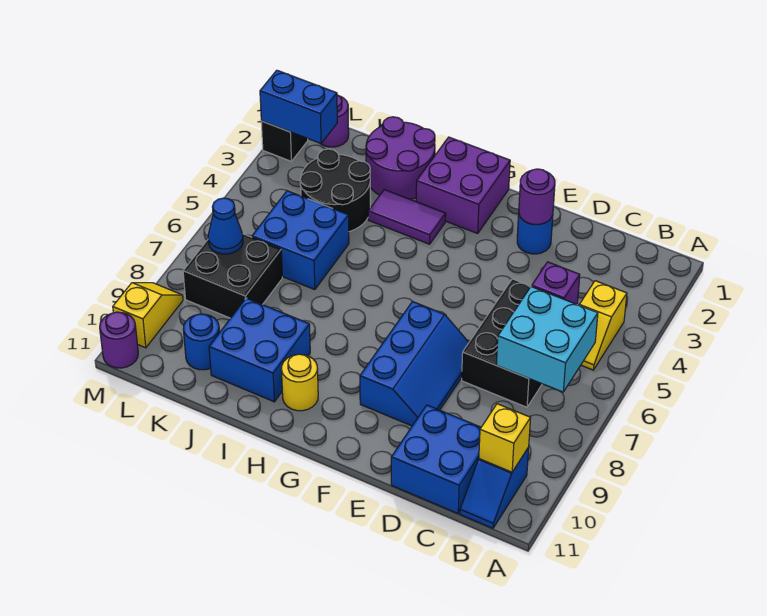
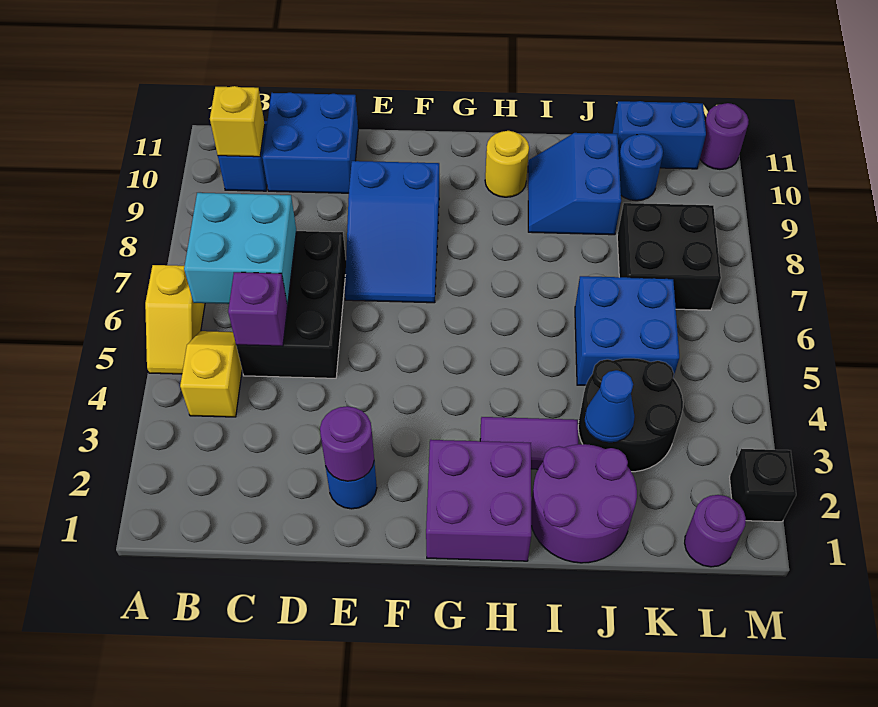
blue slope E7:F9 level 1 top F -> blue slope E7:F9 level 1 top 9
blue brick I9:J10 level 1 -> blue slope I9:J10 level 1 top J
blue brick L2:M2 level 2 -> blue brick K11:L11 level 1
blue cone L7 level 2 -> blue cone J3 level 2
yellow slope M9:M10 level 1 top 10 -> yellow slope A5:A6 level 1 top 6

